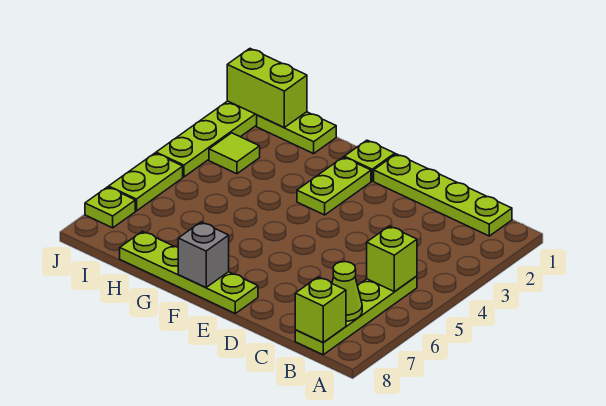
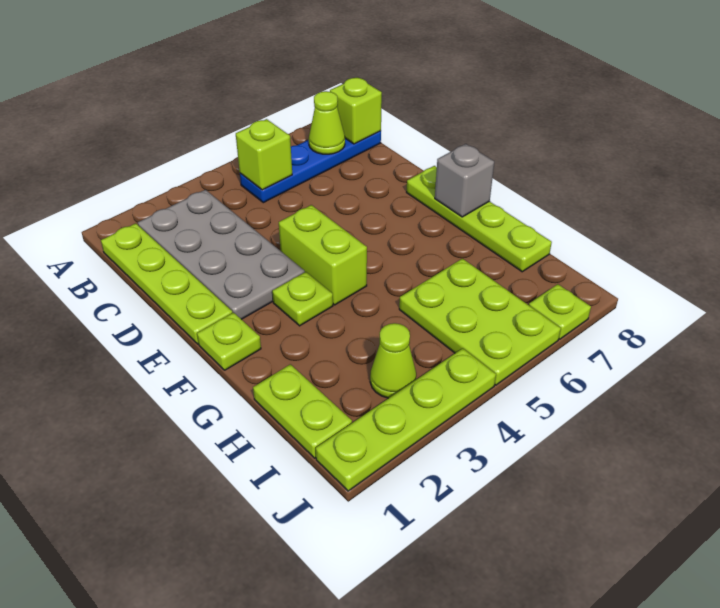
none -> grey plate B2:E3 level 1
lime plate B5:B8 level 1 -> blue plate B5:B8 level 1
lime plate F2:F3 level 1 -> lime plate F3 level 1
lime brick I1:J1 level 2 -> lime brick E4:F4 level 1
lime tile I3 level 1 -> lime cone I3 level 1
lime plate J5:J6 level 1 -> lime plate H5:J6 level 1

